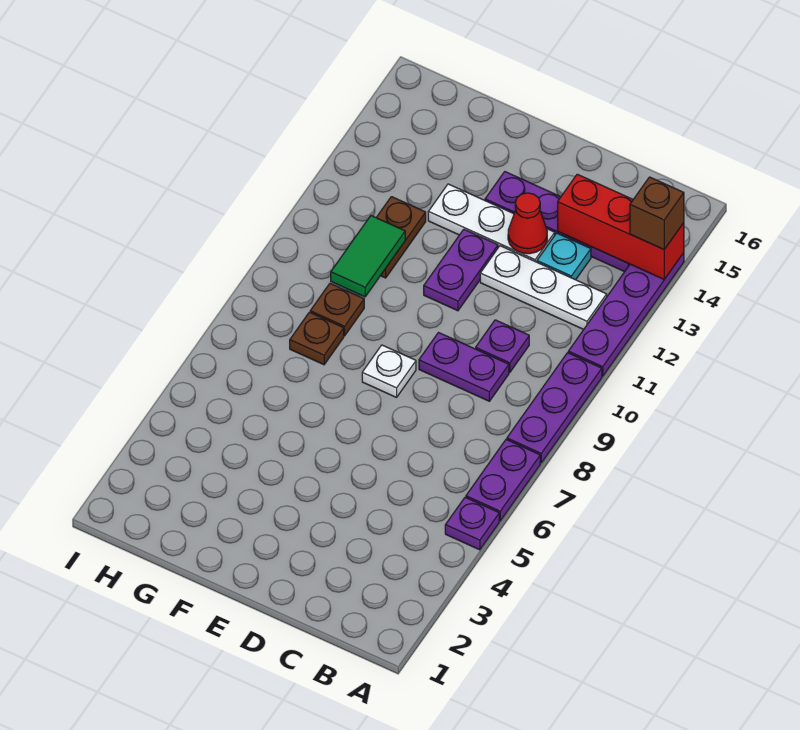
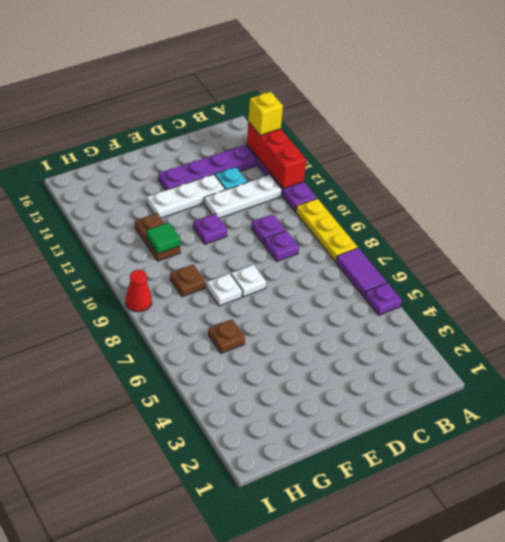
purple plate A6:A7 level 1 -> purple tile A6:A7 level 1
purple plate A8:A10 level 1 -> yellow plate A8:A10 level 1
red brick A14:C14 level 2 -> red brick A12:A14 level 2
brown brick A14 level 3 -> yellow brick A14 level 3
purple plate C9:D9 level 1 -> purple plate C9 level 1
red cone D13 level 2 -> red cone I9 level 1
purple plate E11:E12 level 1 -> purple plate E11 level 1
none -> white plate F8 level 1
brown plate G8 level 1 -> brown plate G6 level 1
green tile G10:G11 level 2 -> green tile G11 level 2

